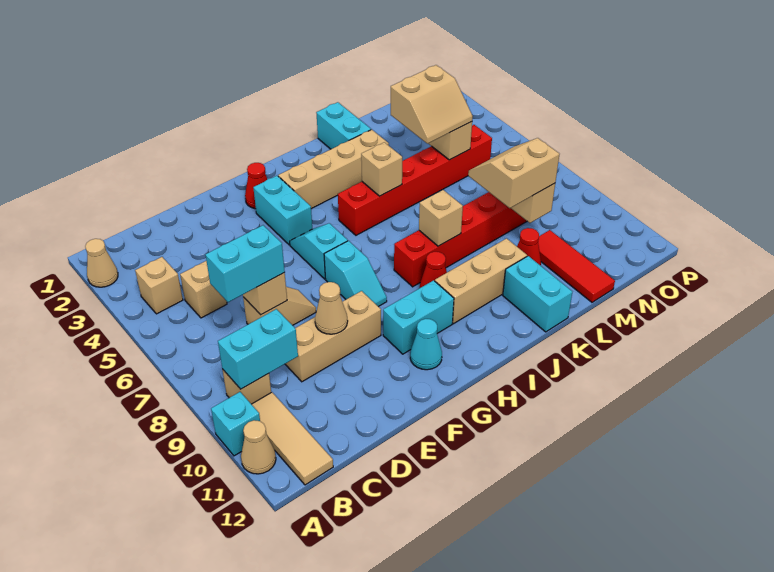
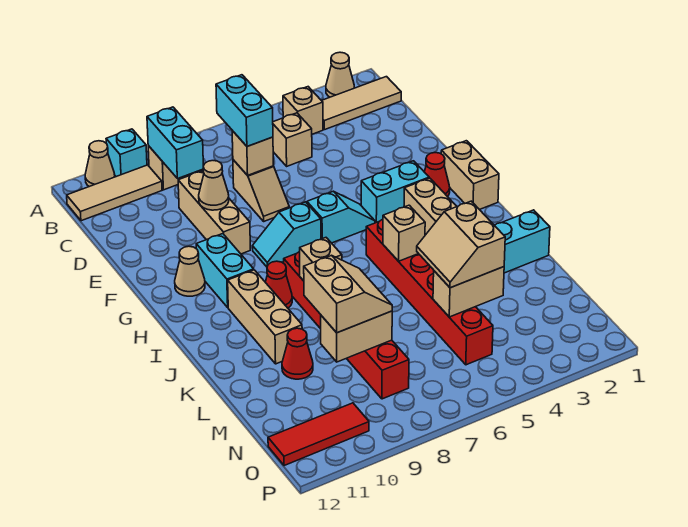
none -> tan tile B1:B3 level 1
none -> tan brick G1:H1 level 1
cyan cone G11 level 1 -> tan cone G11 level 1
cyan brick K11:K12 level 1 -> none
red tile M10:M12 level 1 -> red tile O10:O12 level 1

